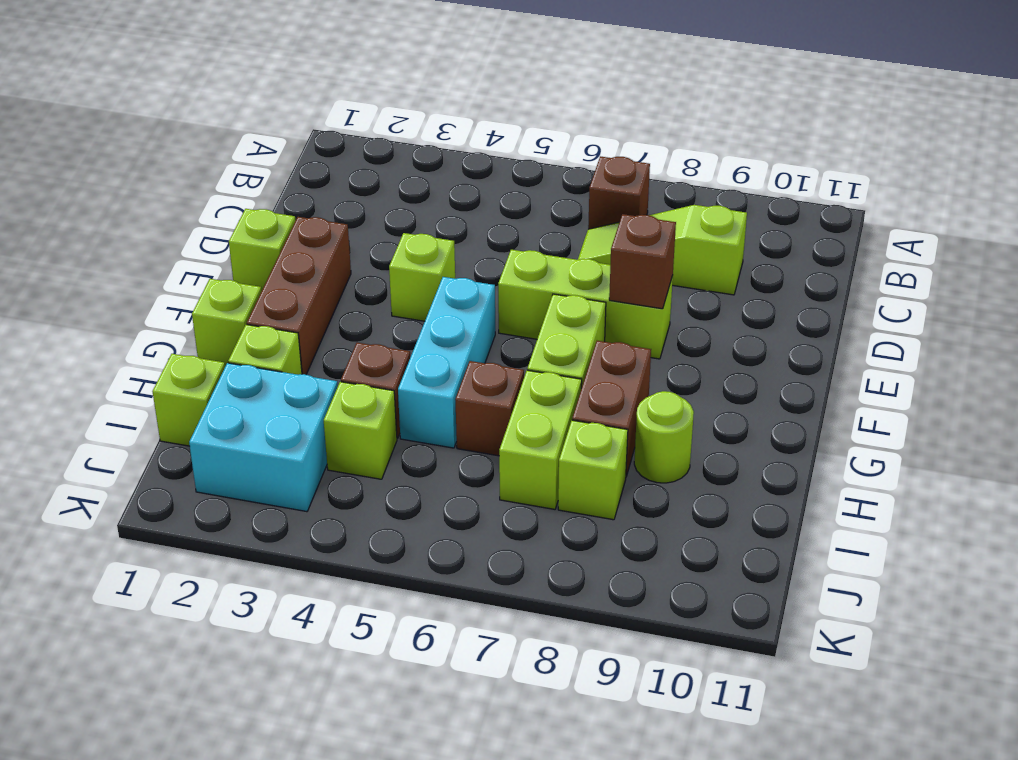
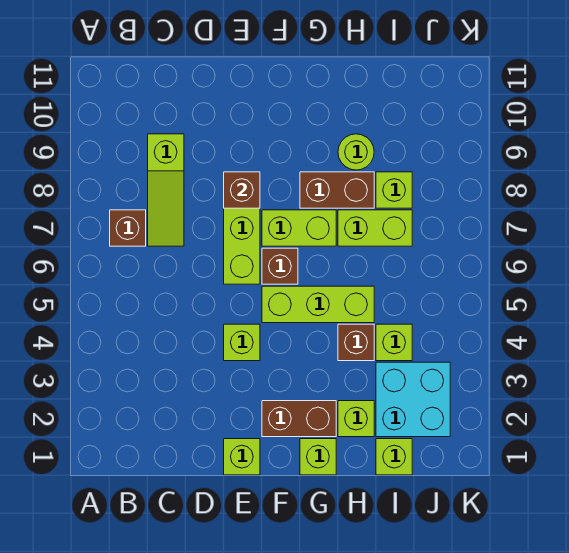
brown brick E2:G2 level 1 -> brown brick F2:G2 level 1
cyan brick F5:H5 level 1 -> lime brick F5:H5 level 1
brown brick H6 level 1 -> brown brick F6 level 1

